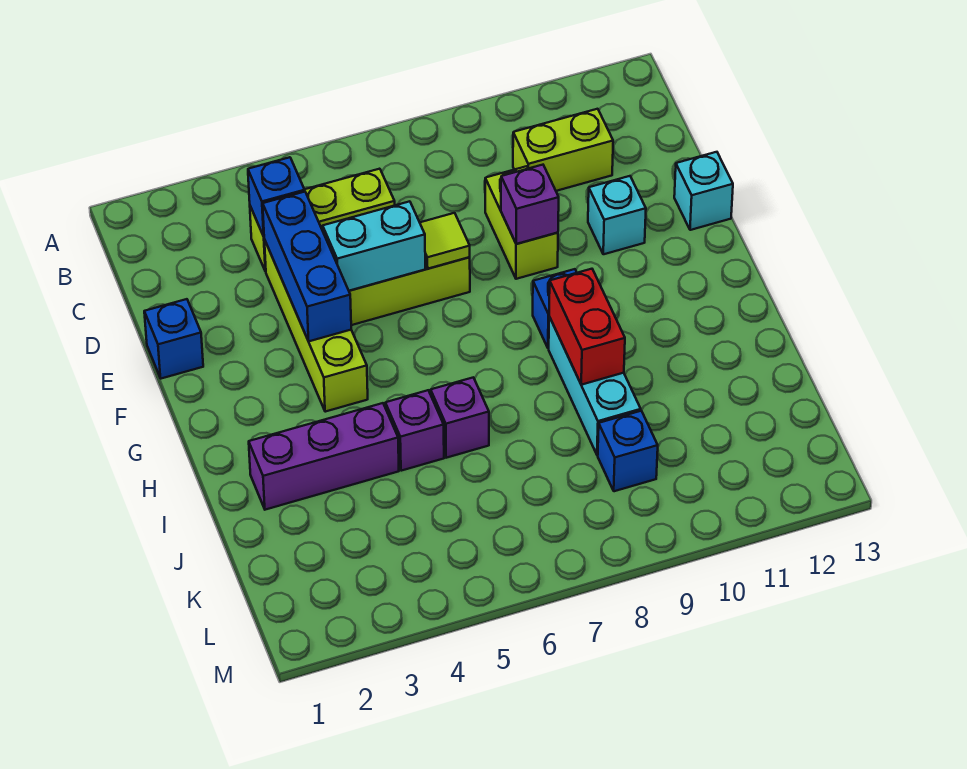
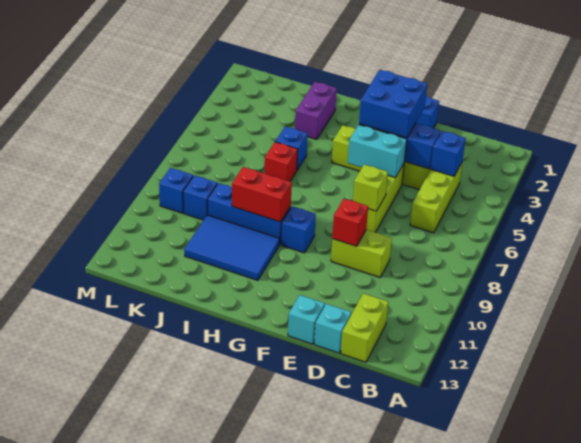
lime brick C10:C11 level 1 -> lime brick C12:C13 level 1
none -> blue brick E3:F4 level 3
cyan brick E5:E6 level 2 -> cyan brick E5:F5 level 2
lime tile E7 level 2 -> lime brick E7 level 2
purple brick E9 level 2 -> red brick E9 level 2
cyan brick E11 level 1 -> cyan brick D13 level 1
cyan brick H9:J9 level 1 -> blue brick H9:J9 level 1
none -> blue tile H10:J11 level 1
purple brick I2:I4 level 1 -> purple brick I2:I3 level 1
purple brick I5 level 1 -> blue brick I5 level 1
purple brick I6 level 1 -> red brick I6 level 1
none -> blue brick L9 level 1

